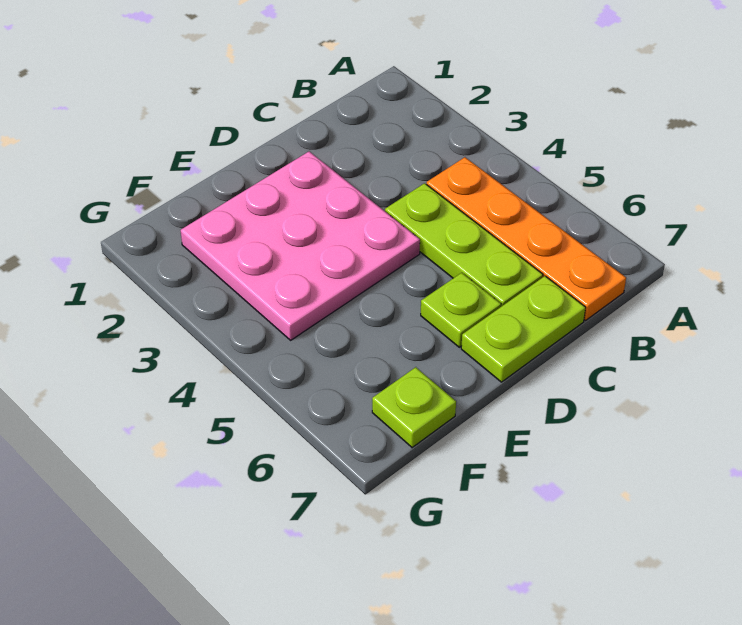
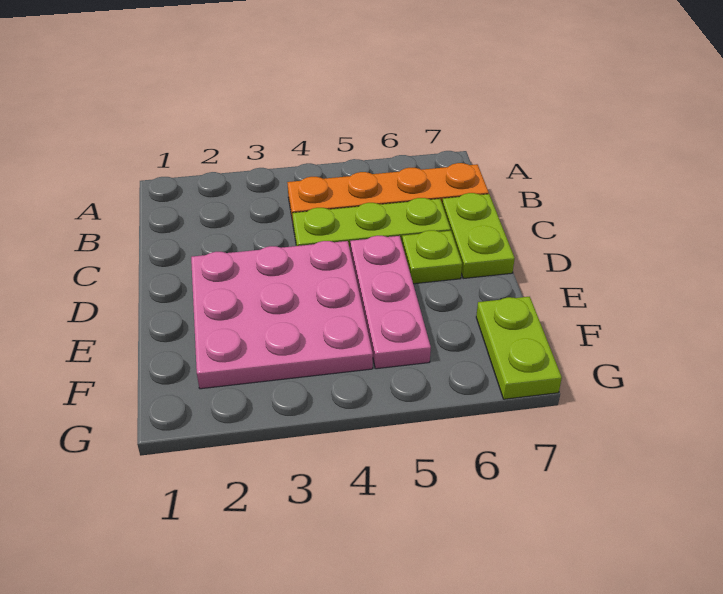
none -> pink plate D5:F5 level 1
lime plate F7 level 1 -> lime plate F7:G7 level 1

